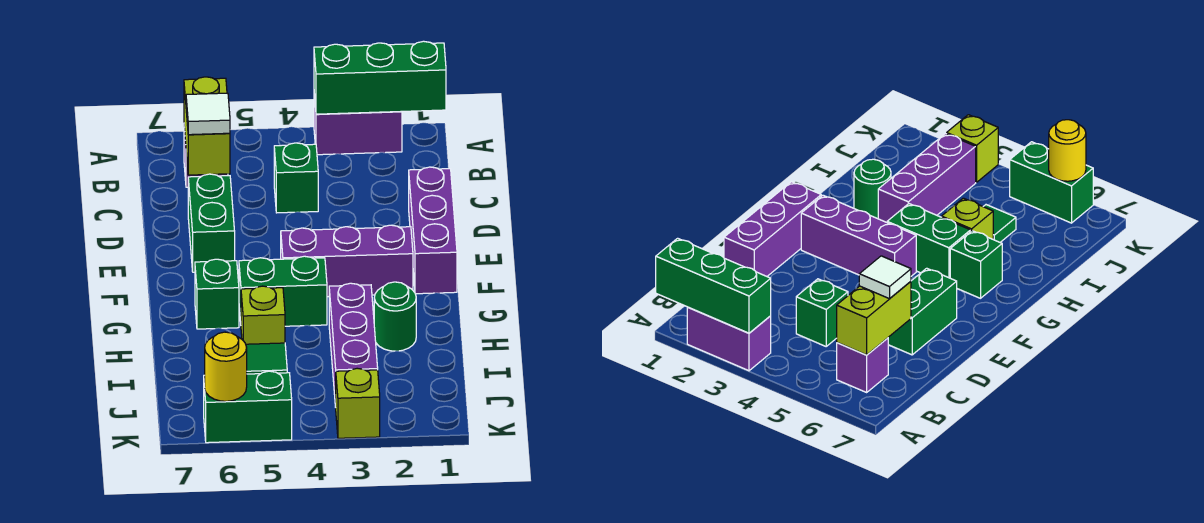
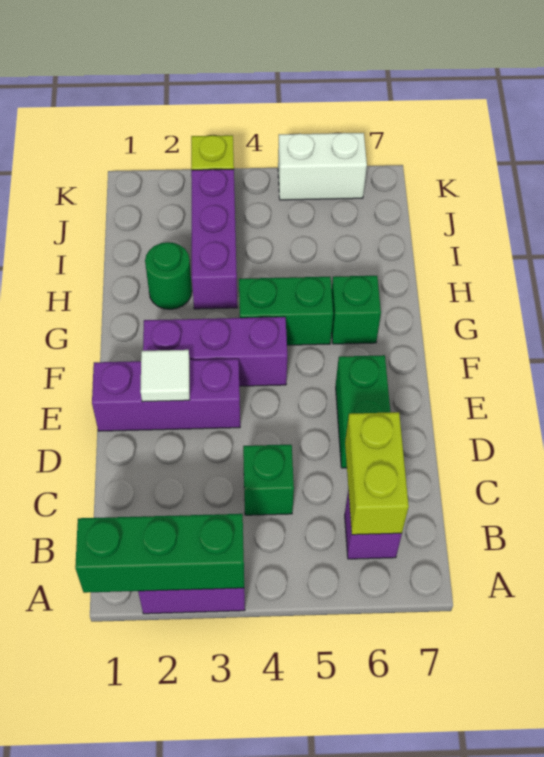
white tile C6 level 3 -> white tile E2 level 2
purple brick D1:F1 level 1 -> purple brick E1:E3 level 1
lime brick H5 level 1 -> none
green tile I5 level 1 -> none
green brick K5:K6 level 1 -> white brick K5:K6 level 1
yellow round brick K6 level 2 -> none

